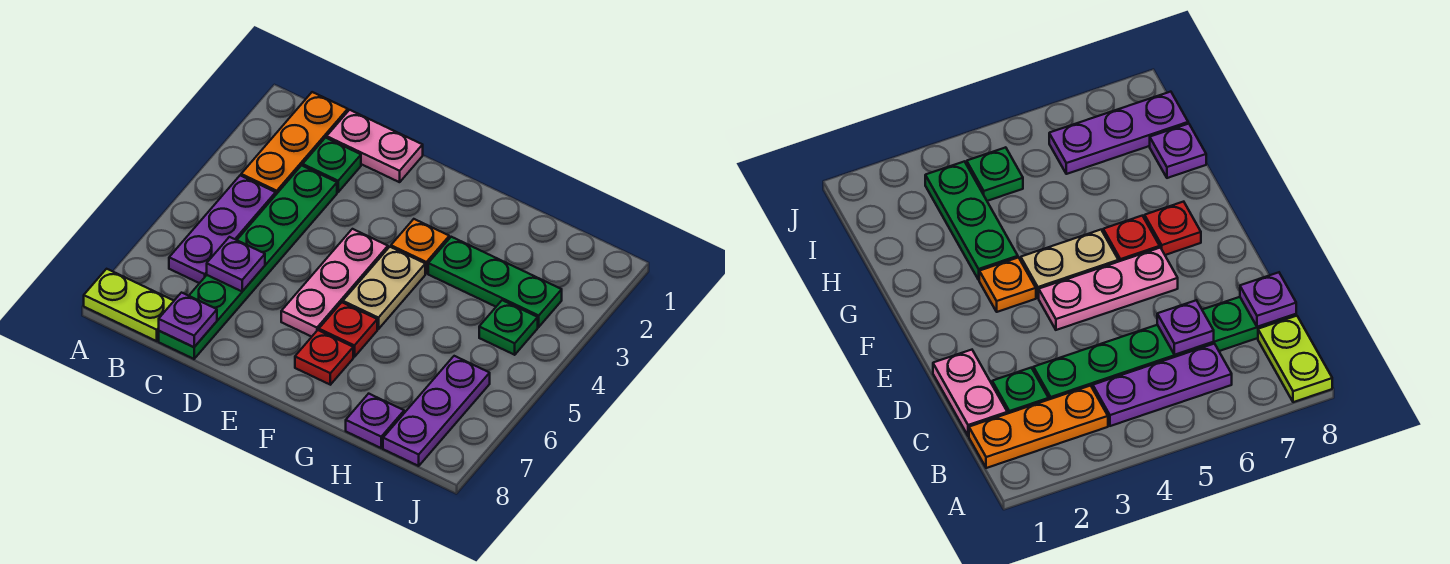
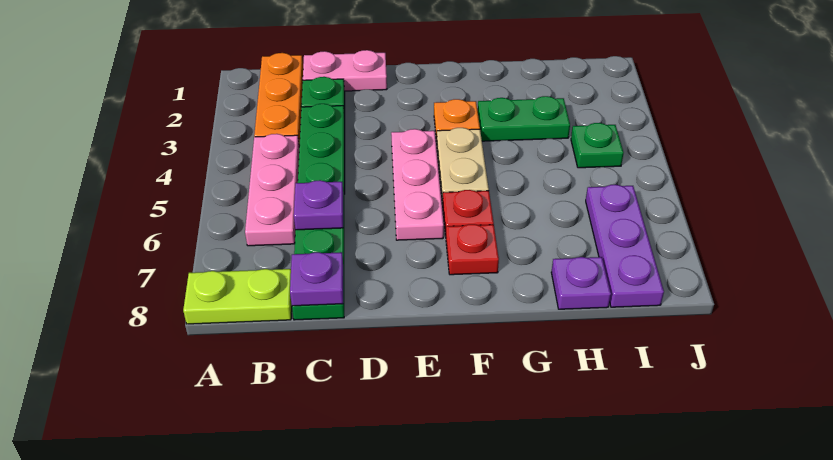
purple plate B4:B6 level 1 -> pink plate B4:B6 level 1
green plate G3:I3 level 1 -> green plate G3:H3 level 1

